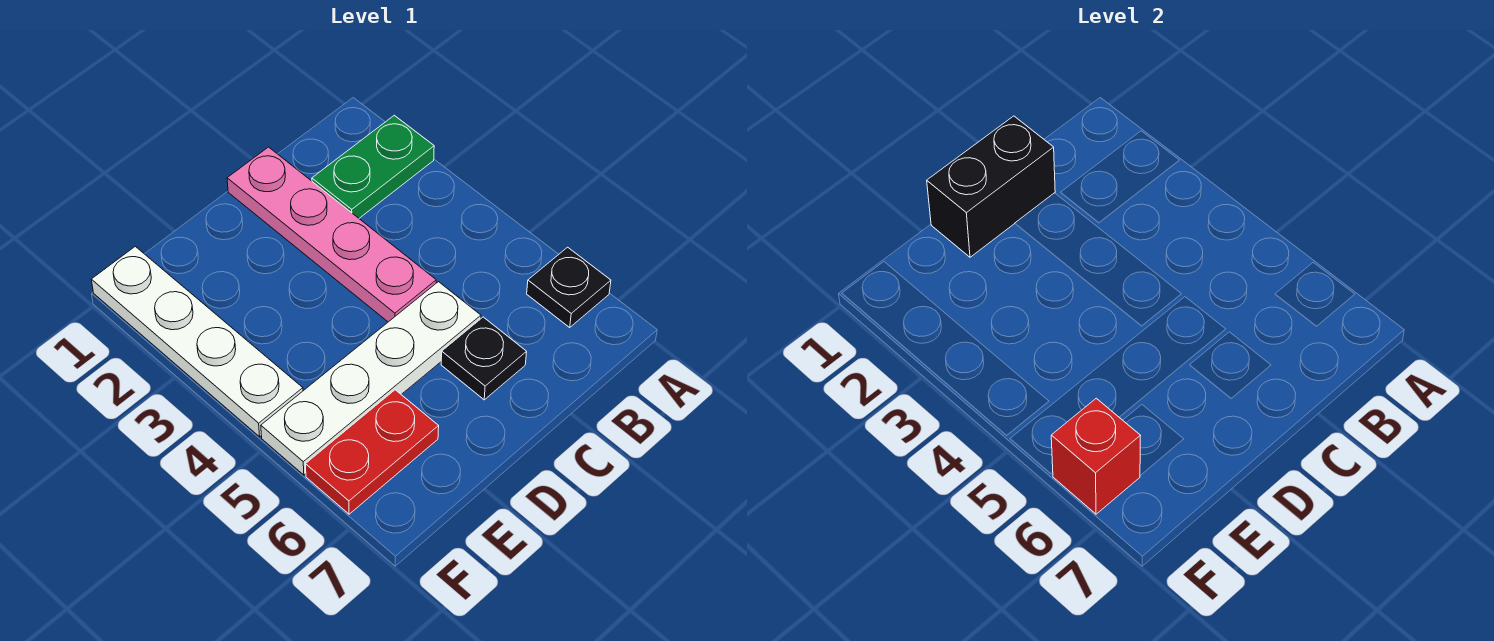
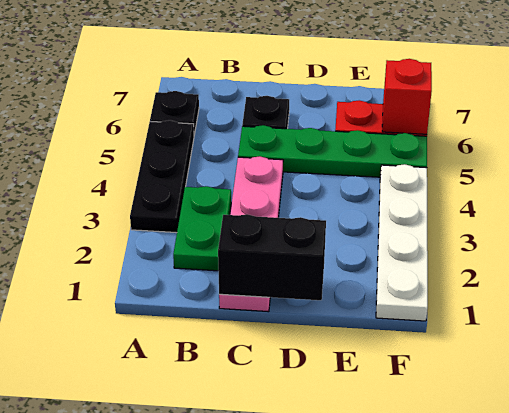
green plate A2:B2 level 1 -> green plate B2:B3 level 1
none -> black plate A3:A5 level 1
white plate C5:F5 level 1 -> green plate C5:F5 level 1

